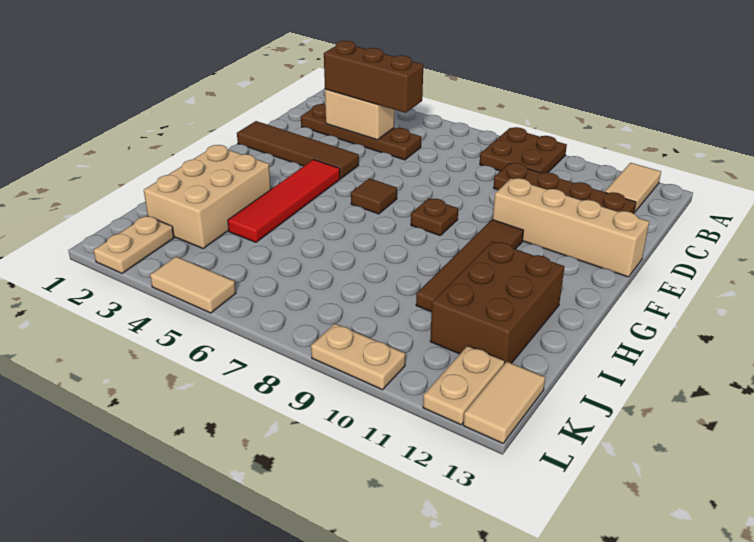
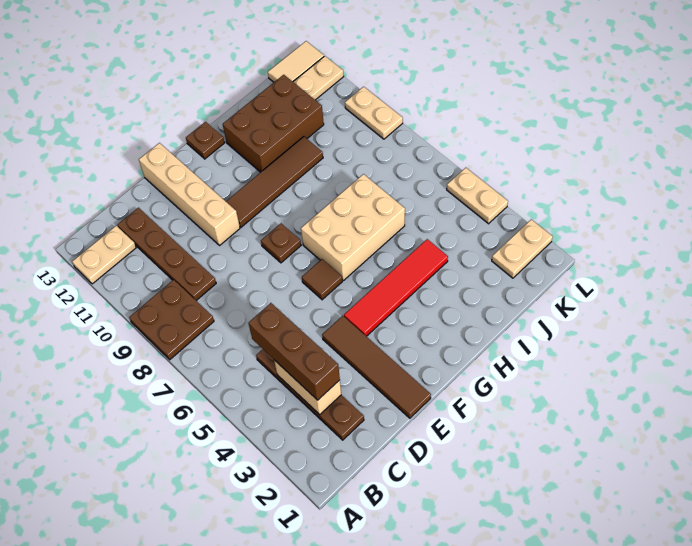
tan tile A12:B12 level 1 -> tan plate A12:B12 level 1
none -> brown plate G13 level 1
tan brick H2:J3 level 1 -> tan brick G6:I7 level 1
tan tile L4:L5 level 1 -> tan plate L4:L5 level 1

